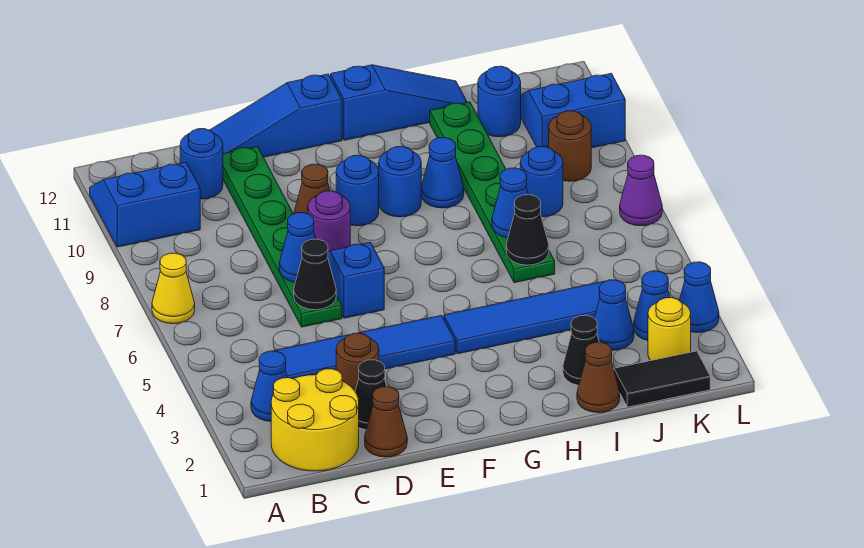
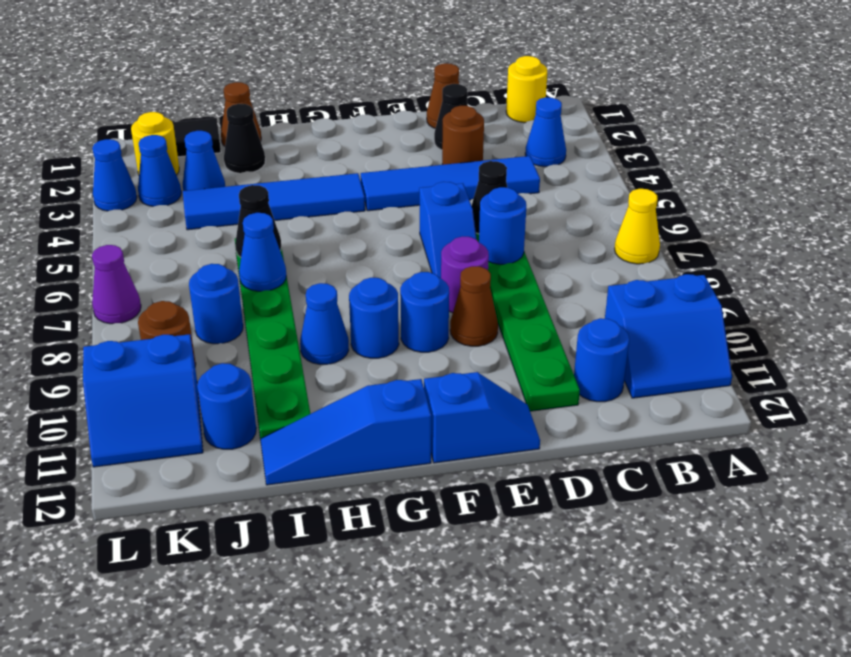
yellow round brick B1:C2 level 1 -> yellow round brick B1 level 1
blue cone D7 level 2 -> blue round brick D7 level 2
blue slope D12:F12 level 1 top F -> blue slope E12:F12 level 1 top F

